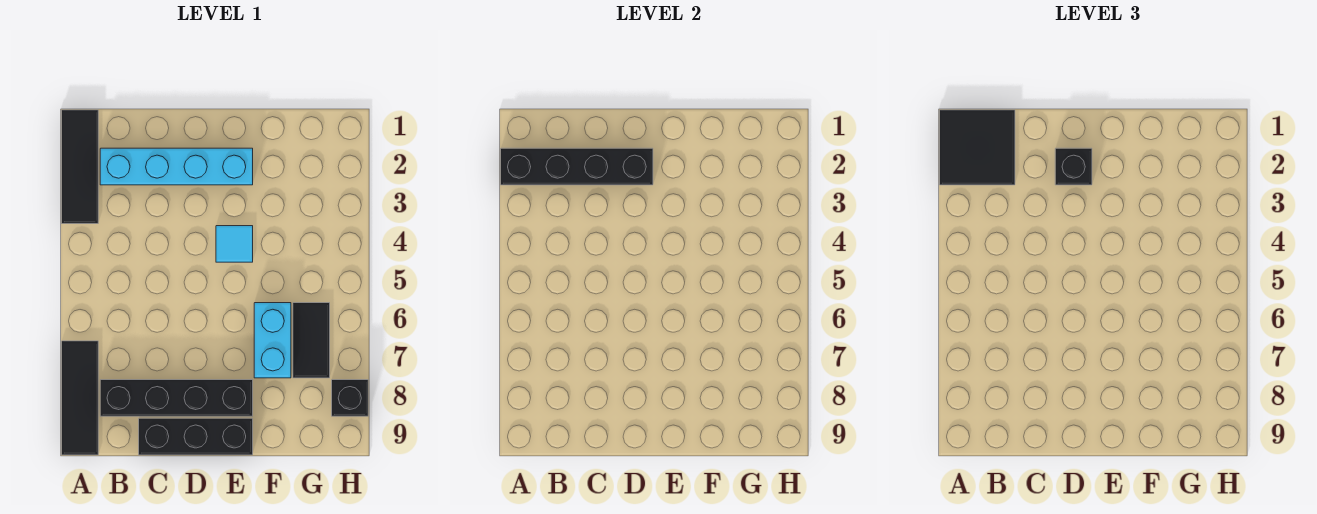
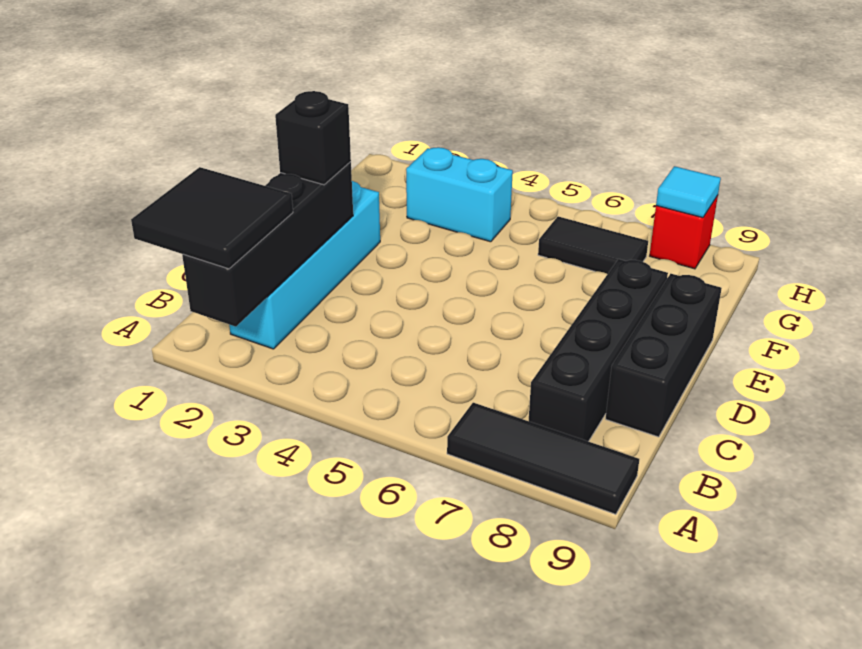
black tile A1:A3 level 1 -> none
cyan tile E4 level 1 -> cyan tile H8 level 2
cyan brick F6:F7 level 1 -> cyan brick G3:G4 level 1
black brick H8 level 1 -> red brick H8 level 1

